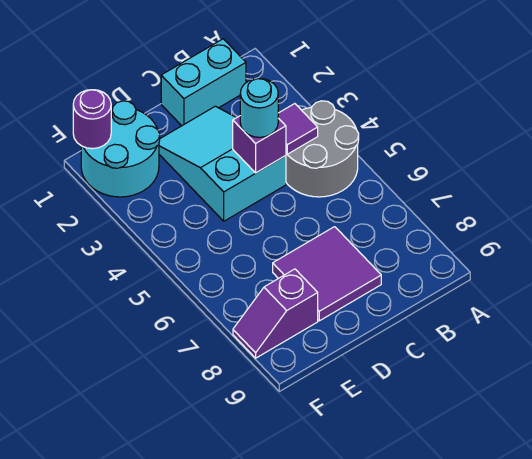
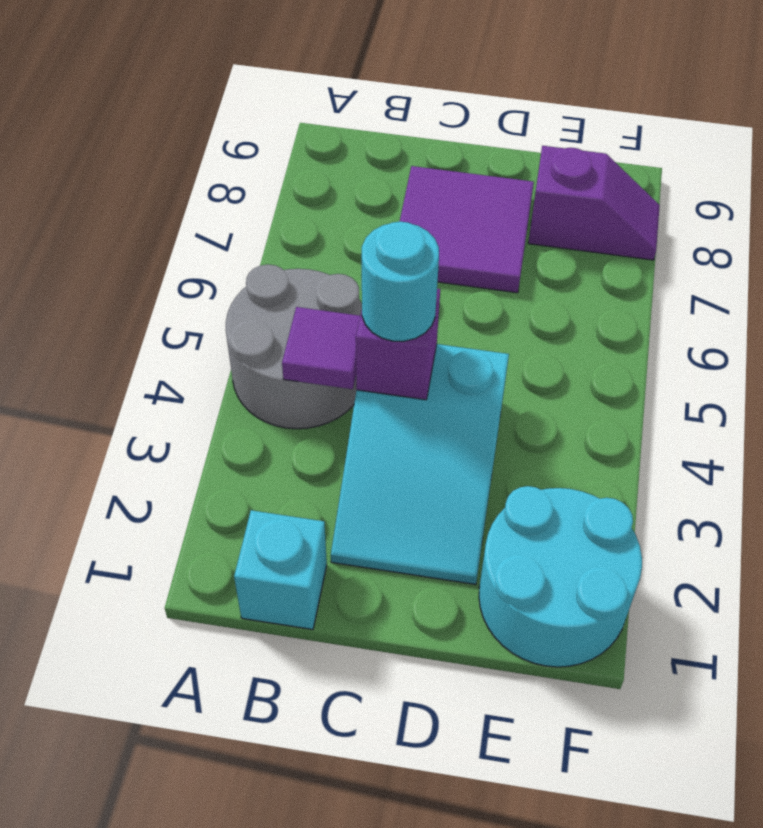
cyan brick B1:C1 level 1 -> cyan brick B1 level 1
purple round brick F1 level 2 -> none

